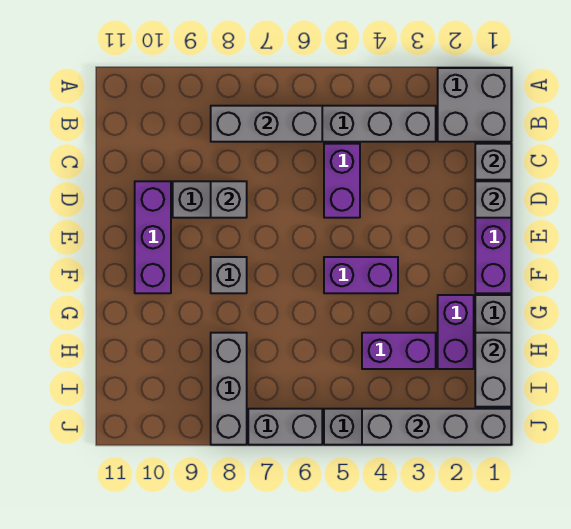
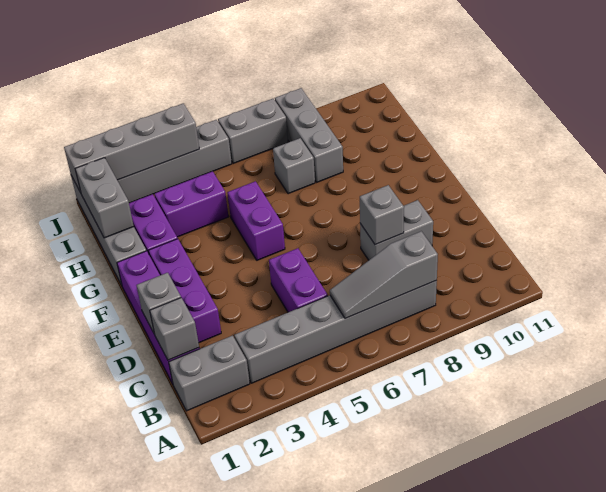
grey brick A1:B2 level 1 -> grey brick B1:B2 level 1
grey brick B6:B8 level 2 -> grey slope B6:B8 level 2 top 8
purple brick D10:F10 level 1 -> purple brick D2:F2 level 1
purple brick F4:F5 level 1 -> purple brick F5:G5 level 1
grey brick F8 level 1 -> grey brick H7 level 1

